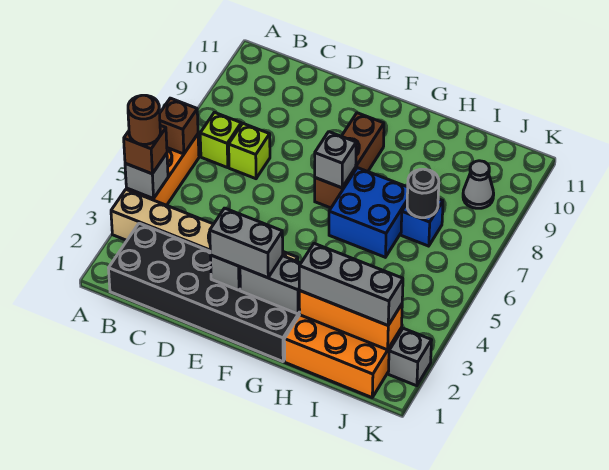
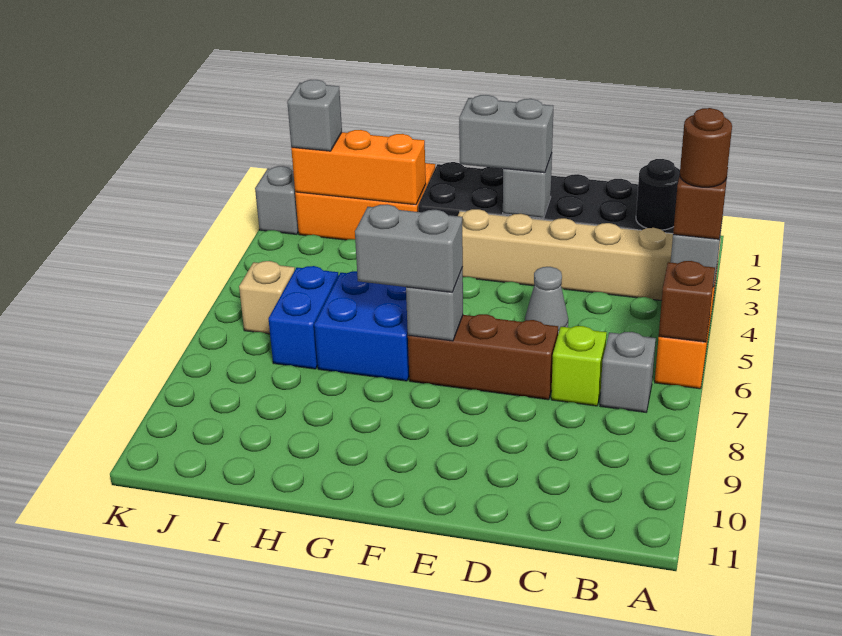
lime brick B7 level 1 -> grey brick B7 level 1
grey brick F2:G2 level 2 -> grey brick F7:G7 level 3
brown brick F7:F9 level 1 -> brown brick D7:F7 level 1
grey brick H2:J2 level 3 -> grey brick J2 level 3
blue brick I7 level 1 -> blue brick I6:I7 level 1
black round brick I7 level 2 -> black round brick B2 level 2
none -> tan brick J6 level 1
grey cone J9 level 1 -> grey cone D5 level 1

